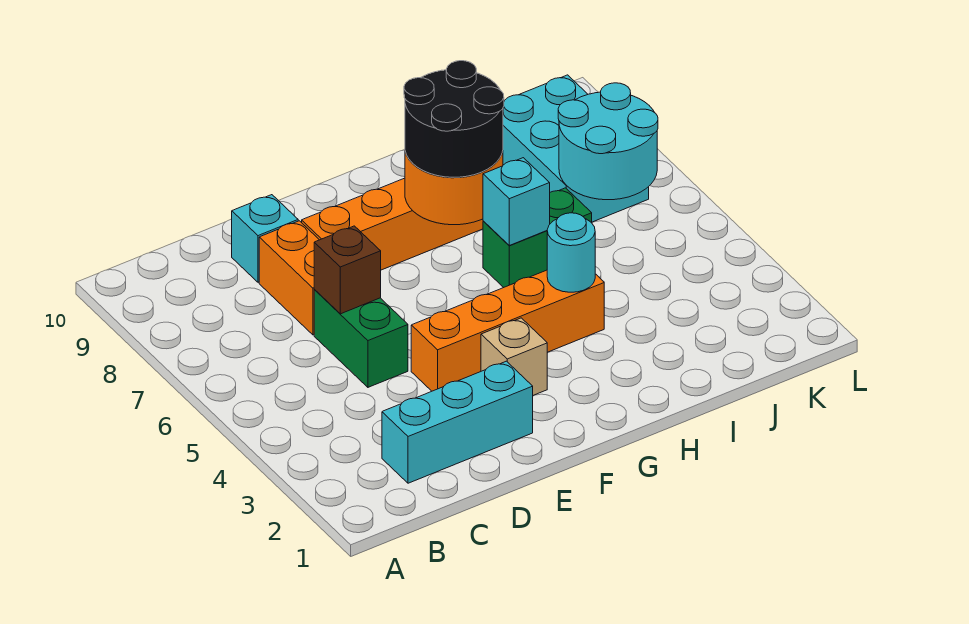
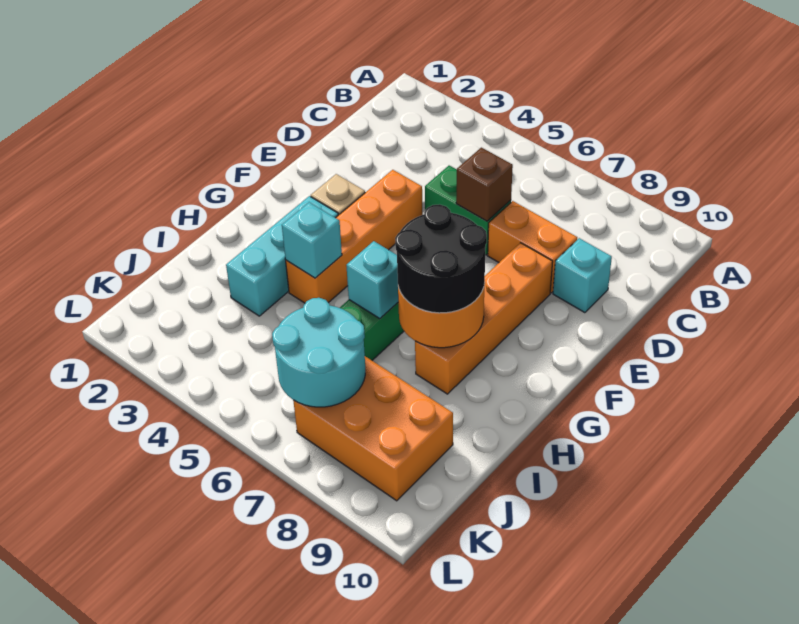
cyan brick C2:E2 level 1 -> cyan brick G3:I3 level 1
cyan round brick H4 level 2 -> cyan brick H4 level 2
cyan brick J7:K9 level 1 -> orange brick J7:K9 level 1

